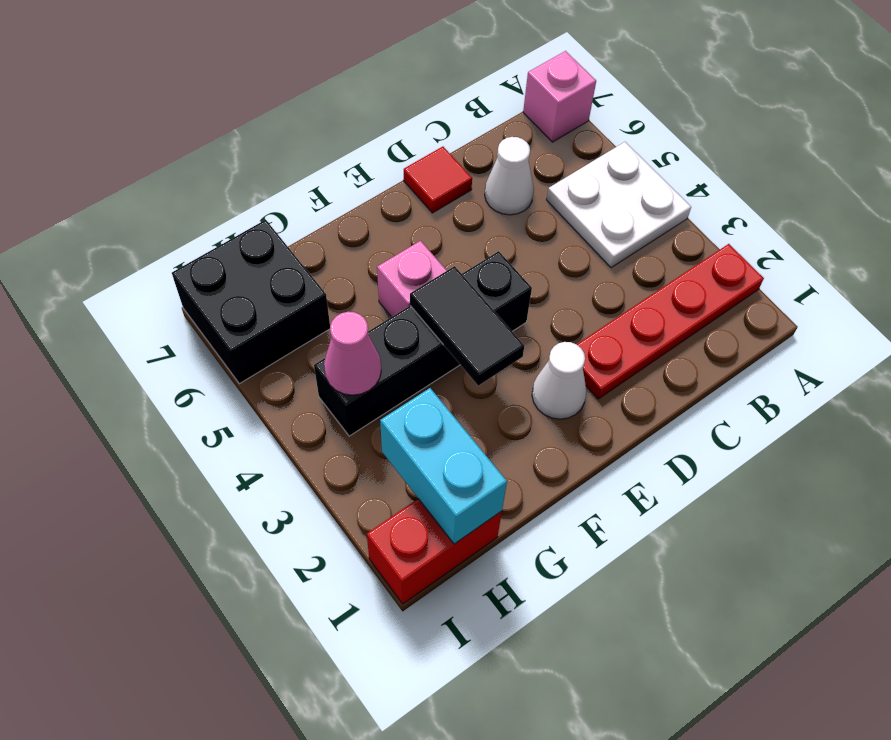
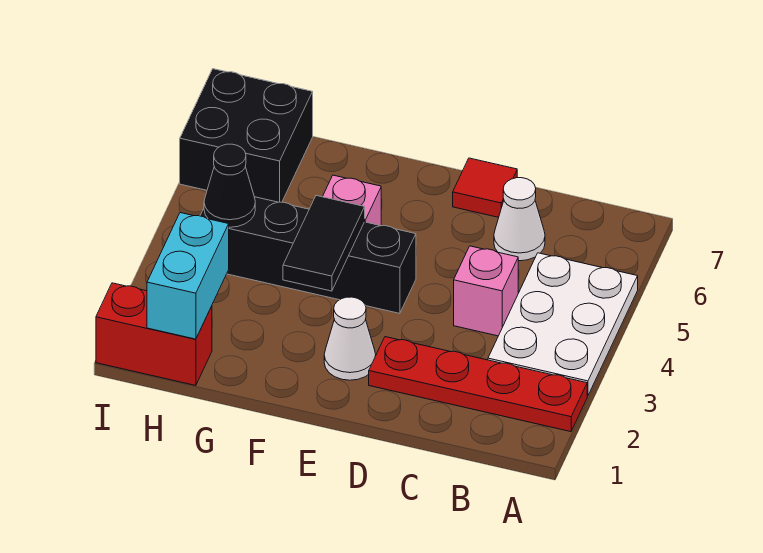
white plate A4:B5 level 1 -> white plate A3:B5 level 1
pink brick A7 level 1 -> pink brick C4 level 1
pink cone H4 level 2 -> black cone H4 level 2

